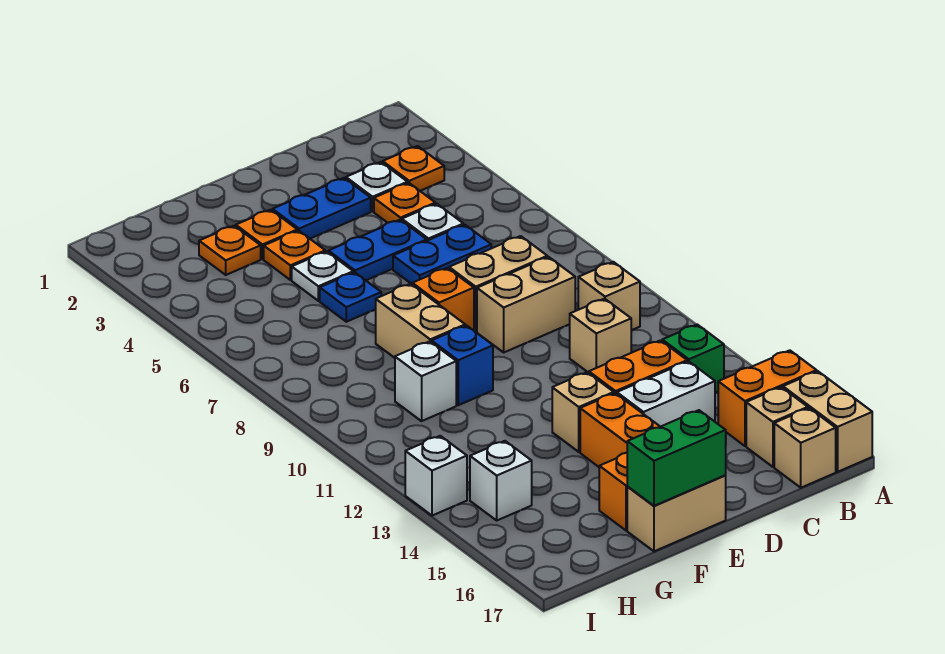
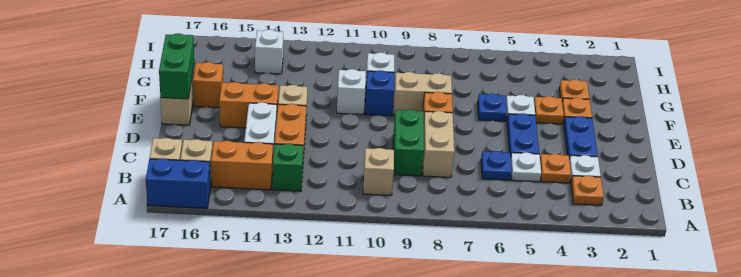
orange brick A15:B15 level 1 -> orange brick B14:B15 level 1
tan brick A16:A17 level 1 -> blue brick A16:A17 level 1
blue plate C6:D6 level 1 -> blue plate C6 level 1
tan brick C9:D9 level 1 -> green brick C9:D9 level 1
tan brick C11 level 1 -> none
white brick I13 level 1 -> white brick F11 level 1

